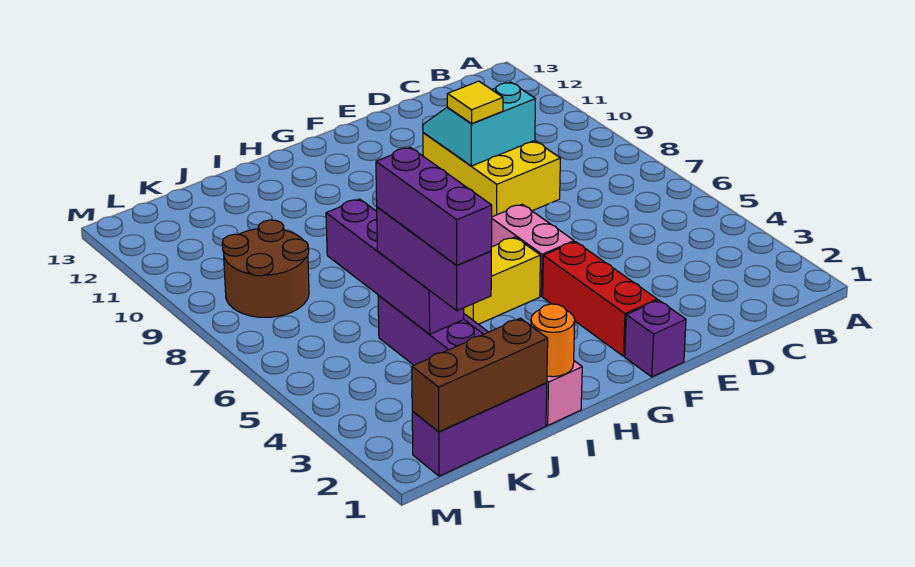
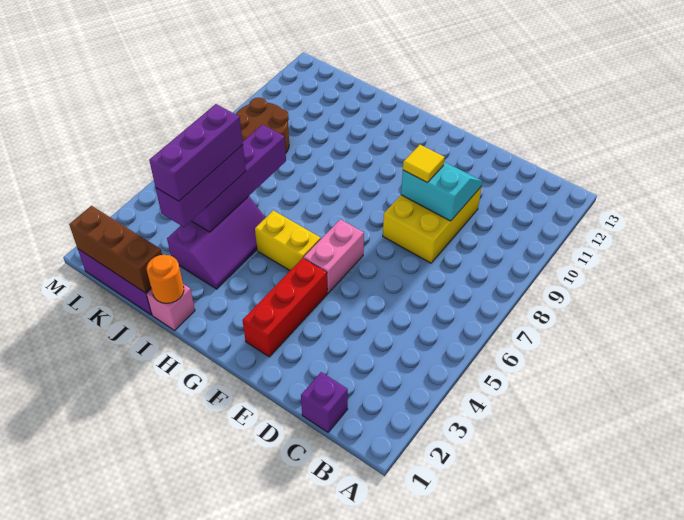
purple brick F1 level 1 -> purple brick C1 level 1

